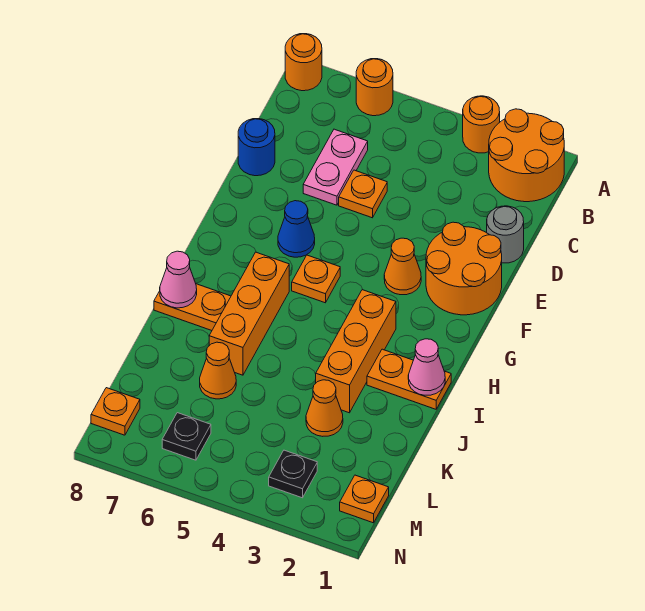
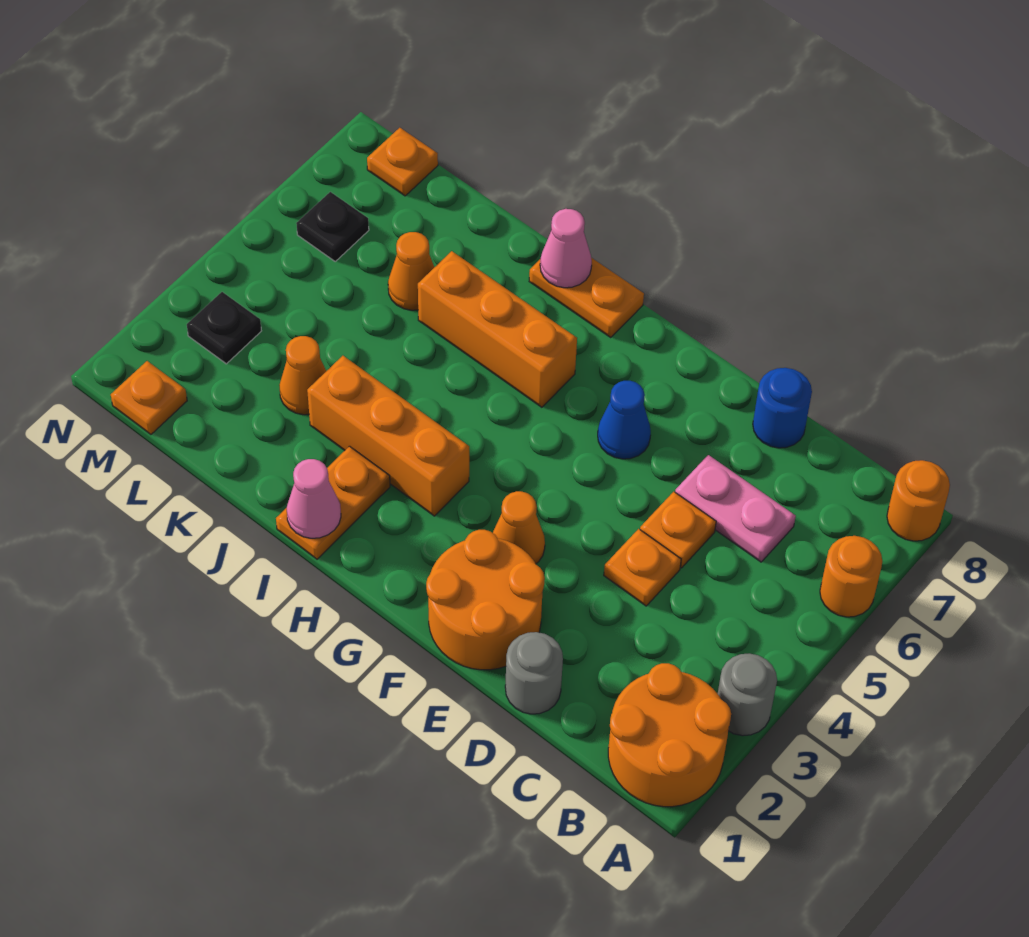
orange round brick A3 level 1 -> grey round brick A3 level 1
orange plate G5 level 1 -> orange plate D4 level 1
orange plate I7:I8 level 1 -> orange plate H8:I8 level 1

